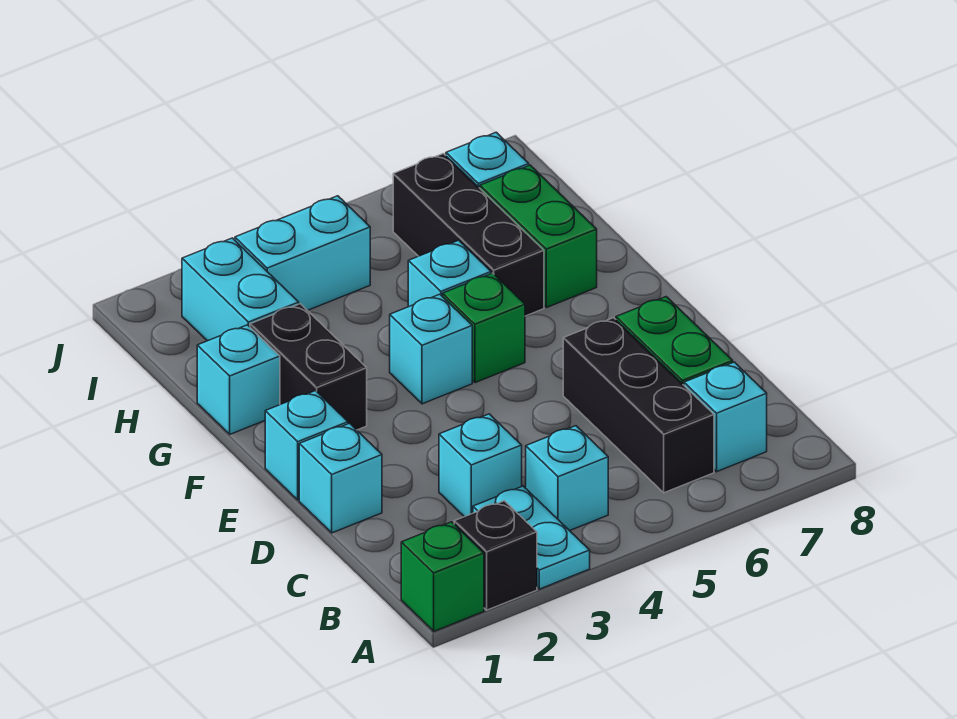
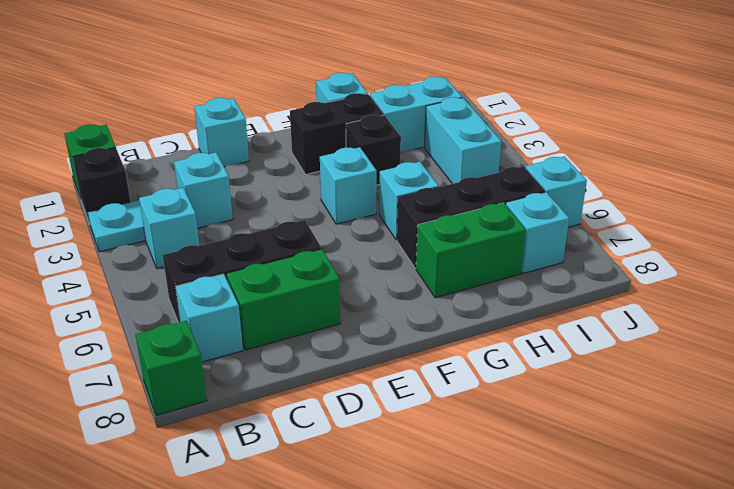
cyan brick E1 level 1 -> cyan brick J6 level 1
green brick F5 level 1 -> green brick A8 level 1
none -> black brick G3 level 1

